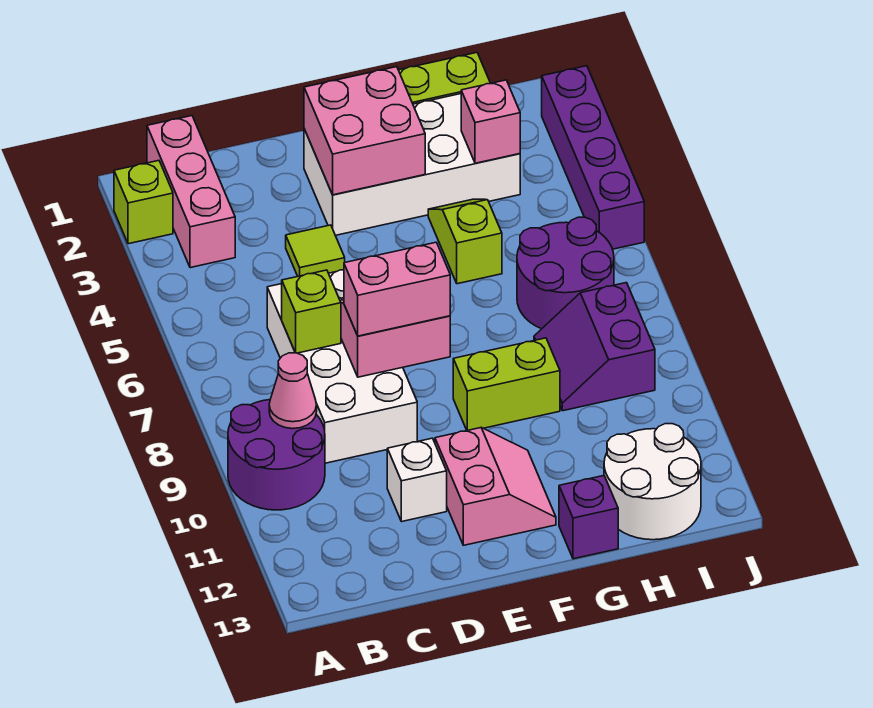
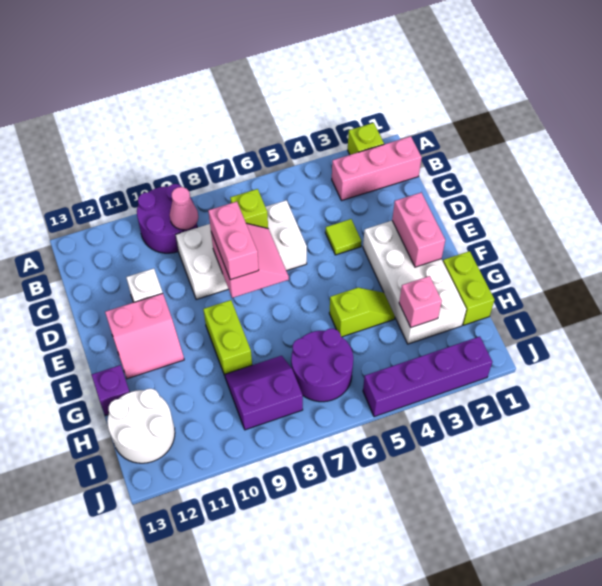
pink brick E2:F3 level 2 -> pink brick E2:F2 level 2

